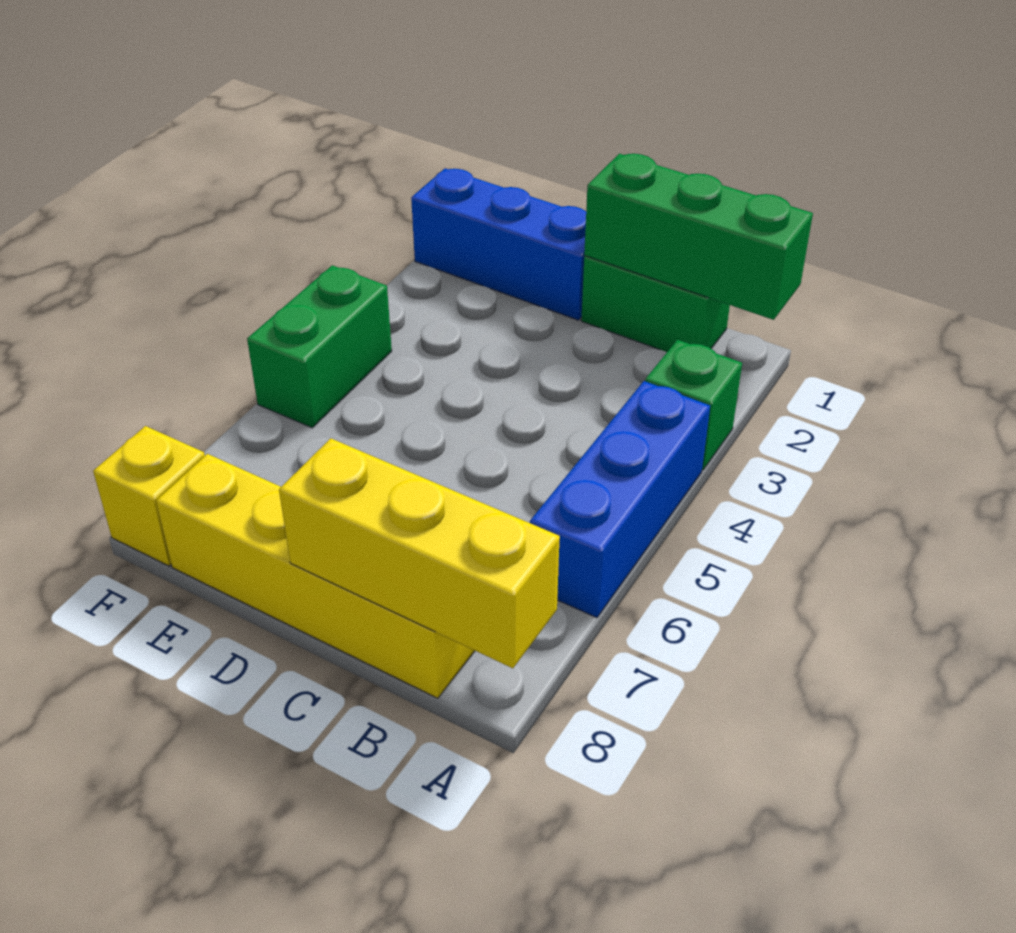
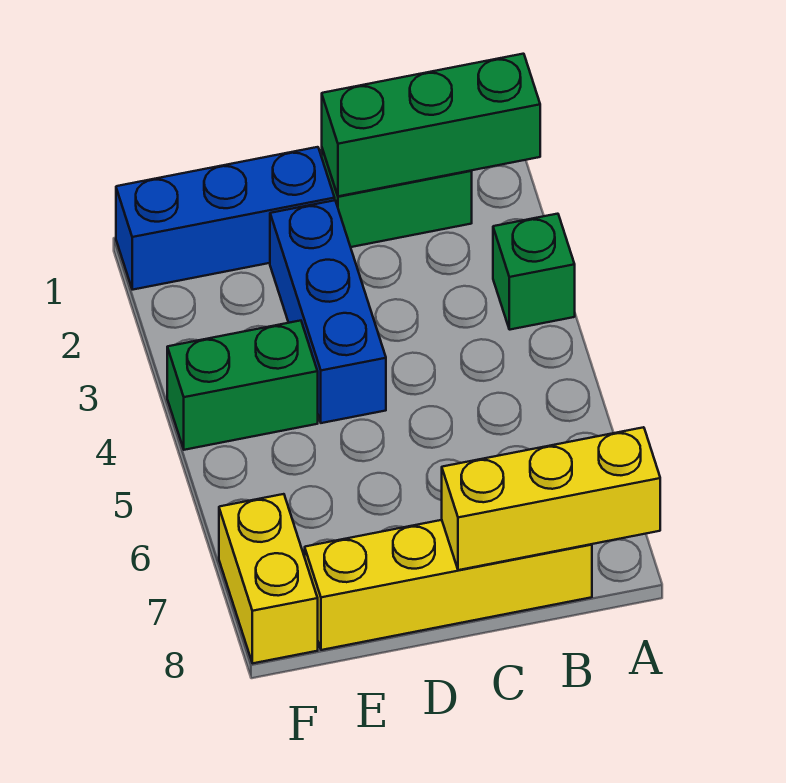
blue brick A4:A6 level 1 -> blue brick D2:D4 level 1
green brick F4:F5 level 1 -> green brick E4:F4 level 1
yellow brick F8 level 1 -> yellow brick F7:F8 level 1

